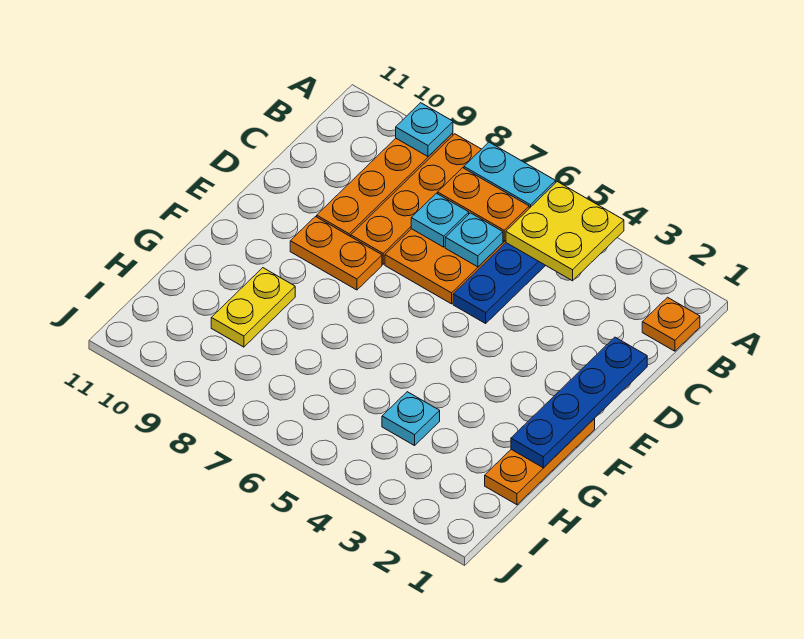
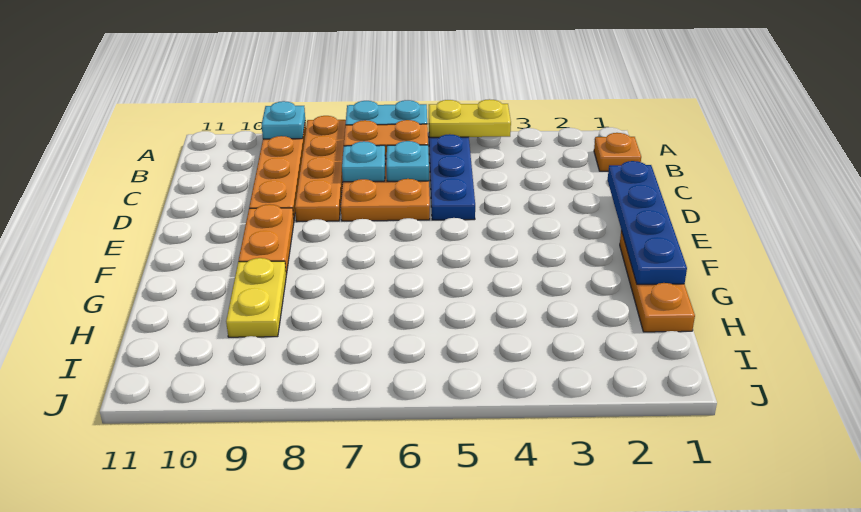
yellow plate A4:B5 level 2 -> yellow plate A4:A5 level 2
orange plate E8:E9 level 1 -> orange plate E9:F9 level 1
cyan plate H4 level 1 -> none

